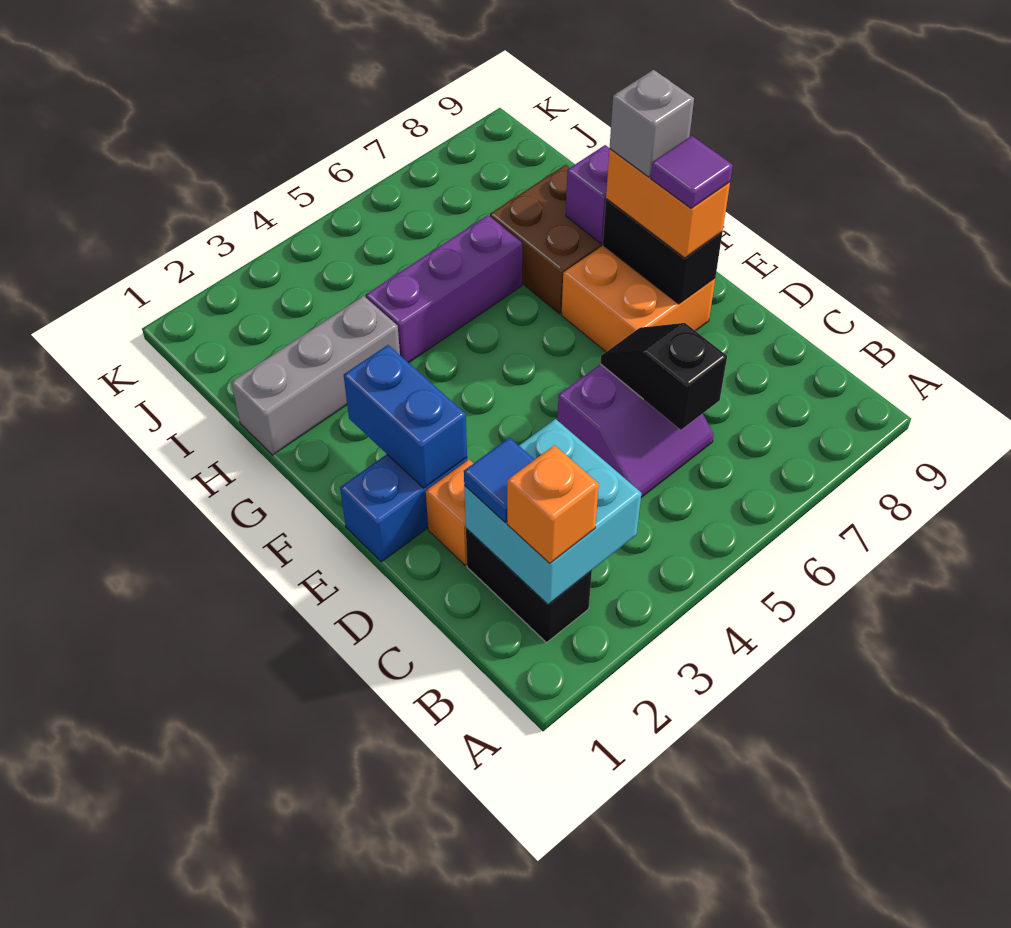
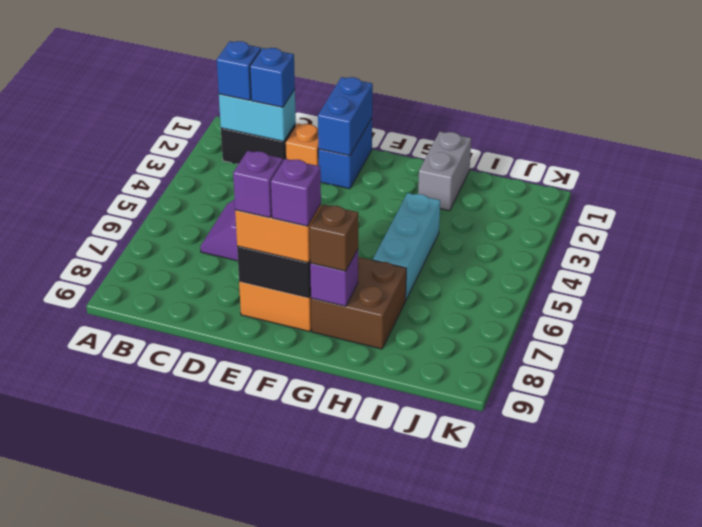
cyan brick B2:C3 level 2 -> cyan brick B2:C2 level 2
orange brick B2 level 3 -> blue brick B2 level 3
blue tile C2 level 3 -> blue brick C2 level 3
black slope C6:D6 level 2 top C -> none
blue brick E2:F2 level 2 -> blue brick E1:E2 level 2
purple tile E8 level 4 -> purple brick E8 level 4
grey brick F8 level 4 -> purple brick F8 level 4
none -> brown brick G8 level 3
grey brick H1:H3 level 1 -> grey brick H1:H2 level 1
purple brick H4:H6 level 1 -> cyan brick H4:H6 level 1

